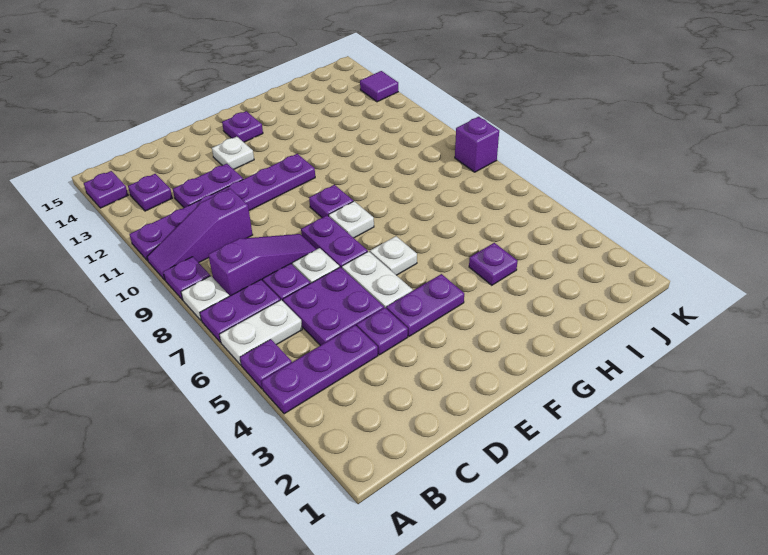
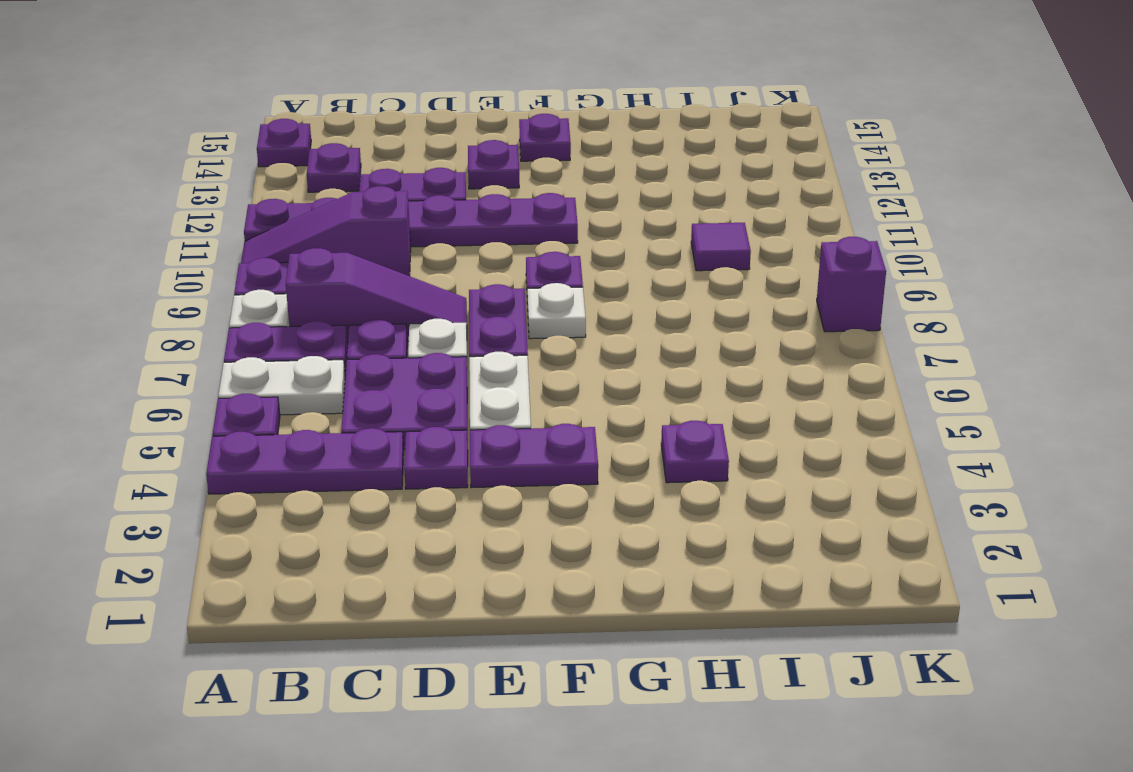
white plate E13 level 1 -> purple plate E13 level 1
white plate F6 level 1 -> none
purple tile K13 level 1 -> purple tile I10 level 1

